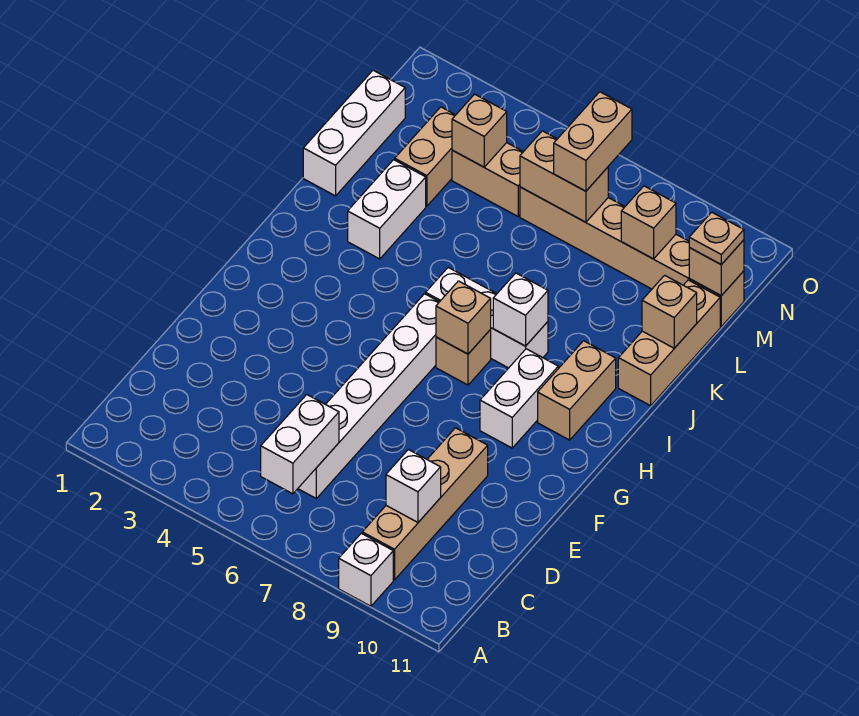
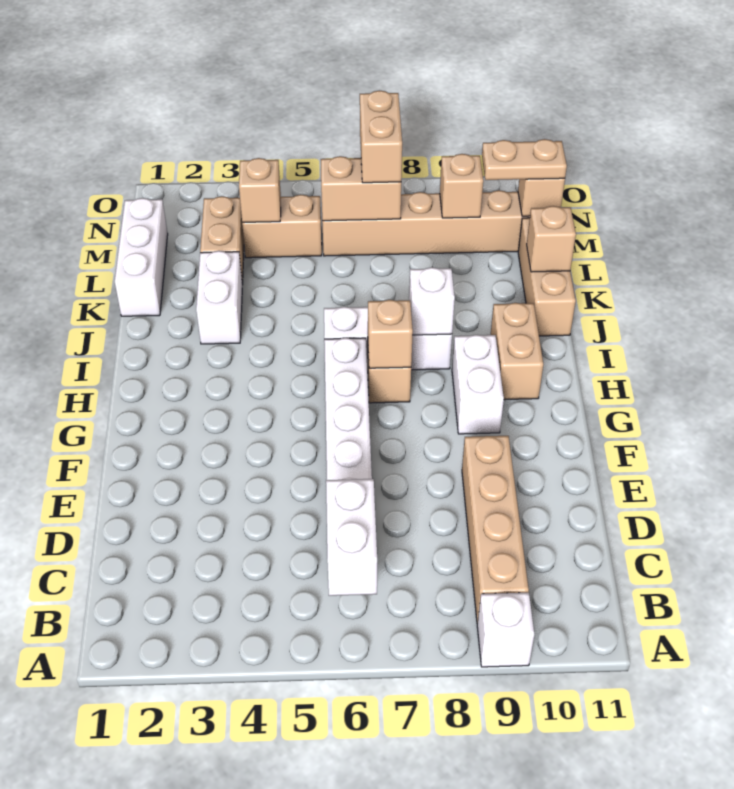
white brick C9 level 2 -> none
tan plate M11 level 3 -> tan plate M10:M11 level 3

